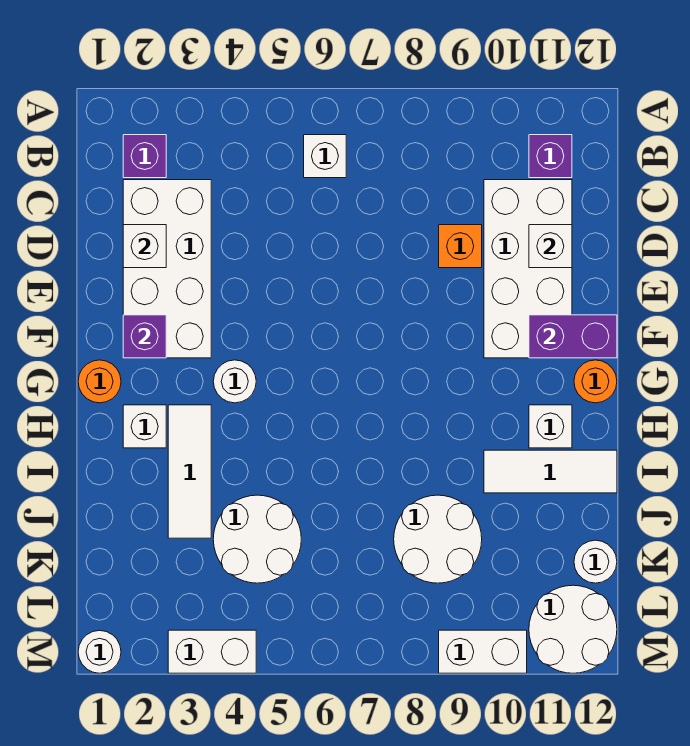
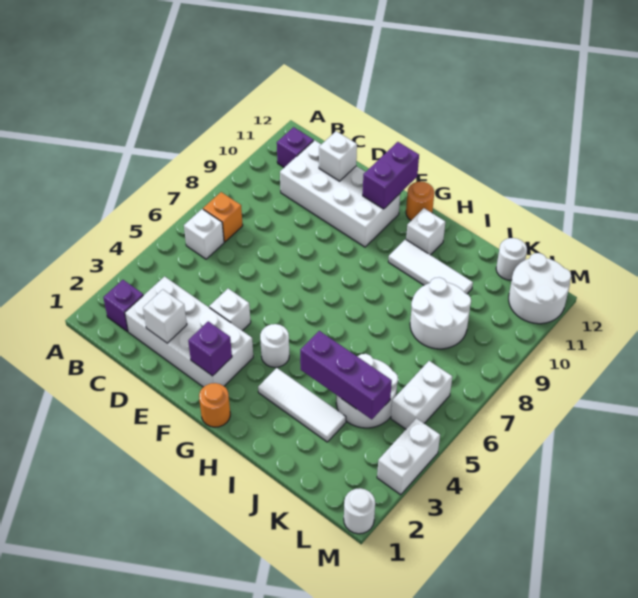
orange brick D9 level 1 -> orange brick B7 level 1
white brick H2 level 1 -> white brick E4 level 1
none -> purple brick I4:K4 level 2
white tile I10:I12 level 1 -> white tile H10:J10 level 1
white brick M9:M10 level 1 -> white brick L5:L6 level 1

